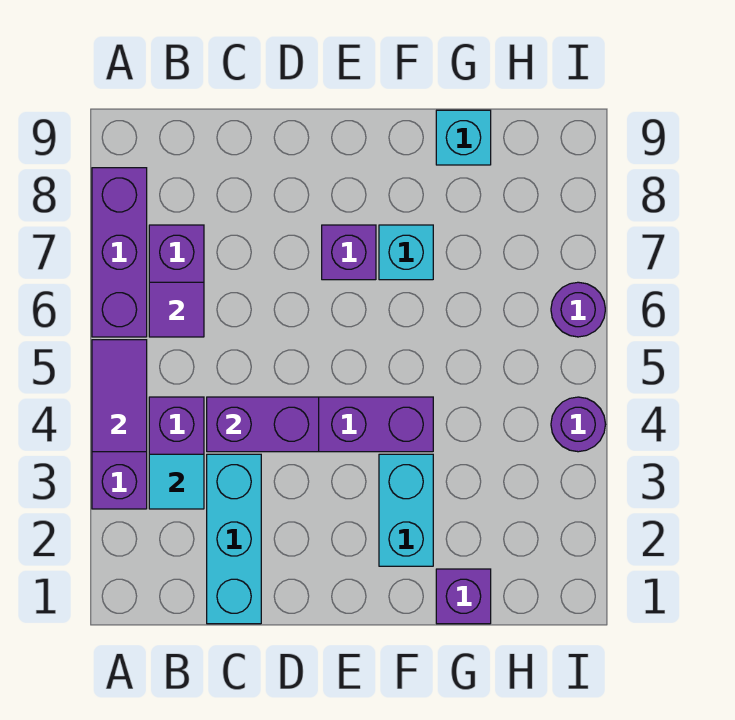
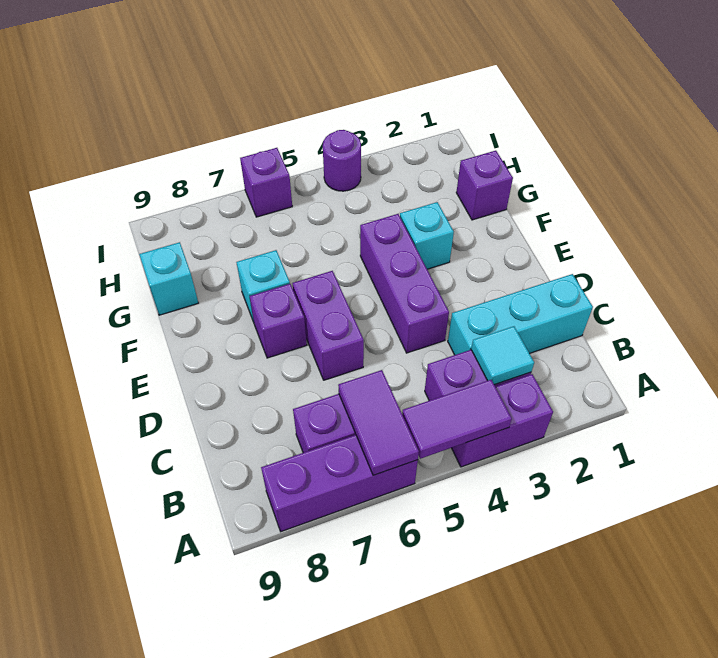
purple tile B6 level 2 -> purple tile A6:B6 level 2
purple brick C4:D4 level 2 -> purple brick D6:E6 level 1
cyan brick F2:F3 level 1 -> cyan brick F3 level 1
purple round brick I6 level 1 -> purple brick I6 level 1

